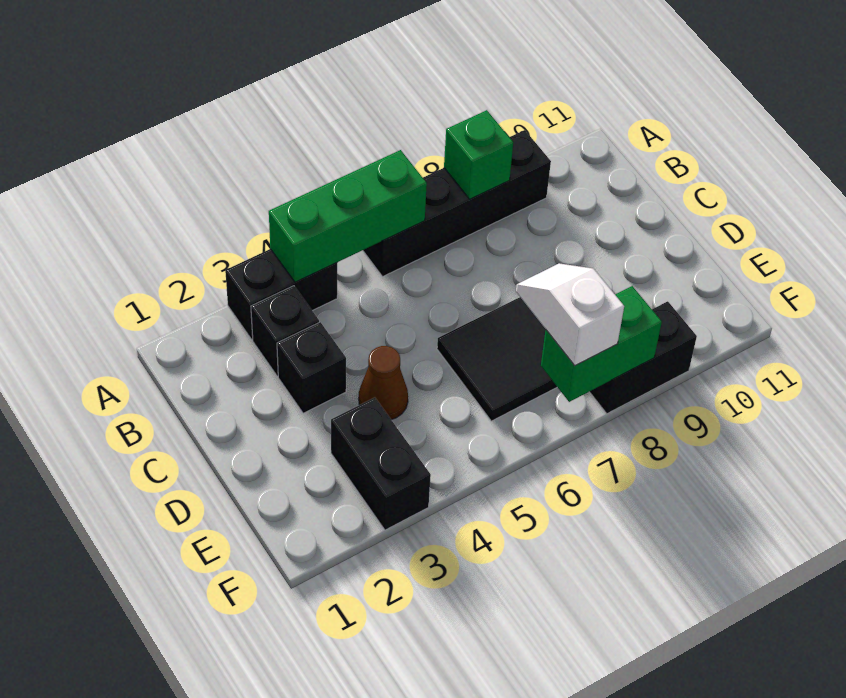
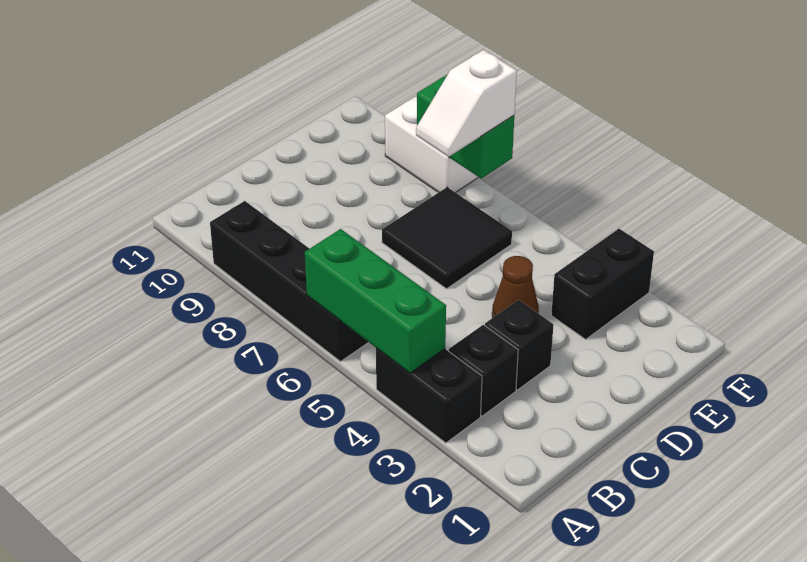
green brick A8 level 2 -> none
black brick F8:F9 level 1 -> white brick F8:F9 level 1

